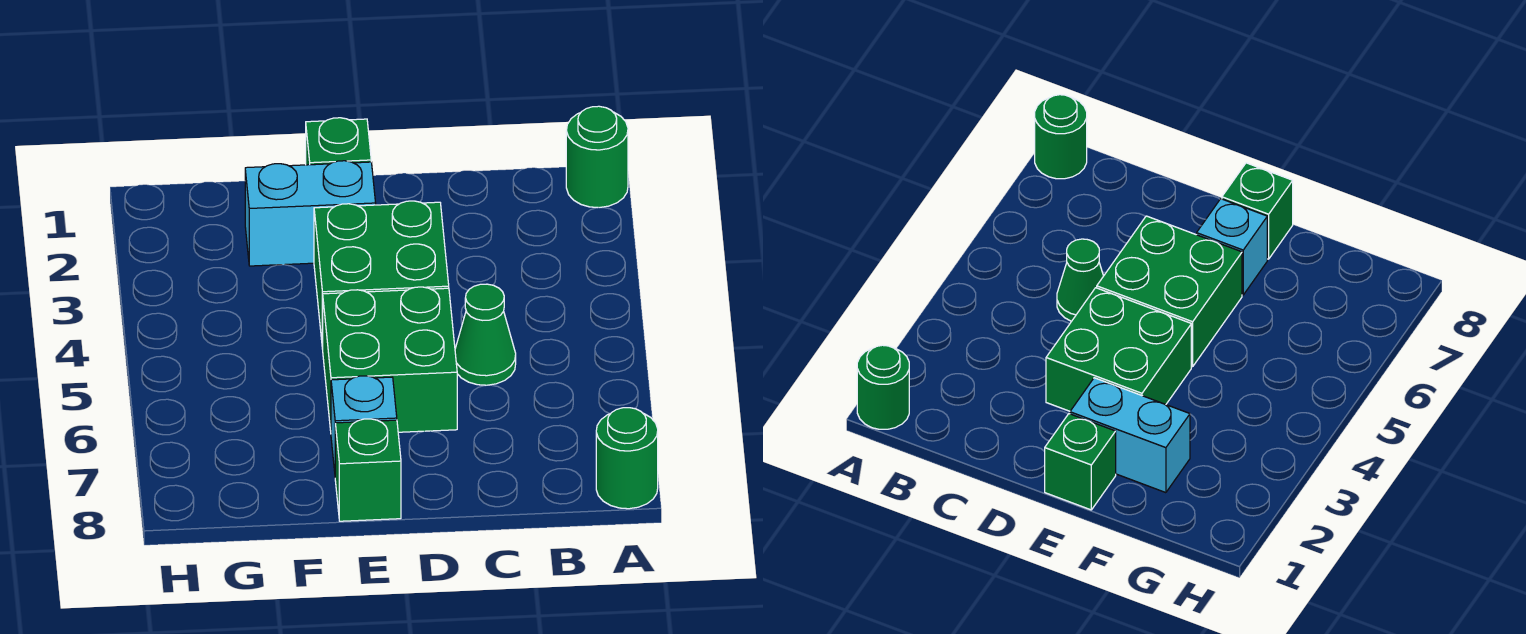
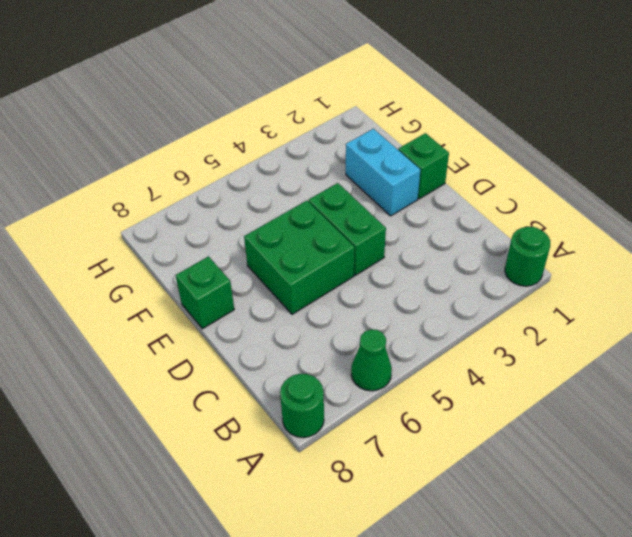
green cone C5 level 1 -> green cone A6 level 1
green brick D3:E4 level 1 -> green brick D4:E4 level 1
cyan brick E7 level 1 -> none

